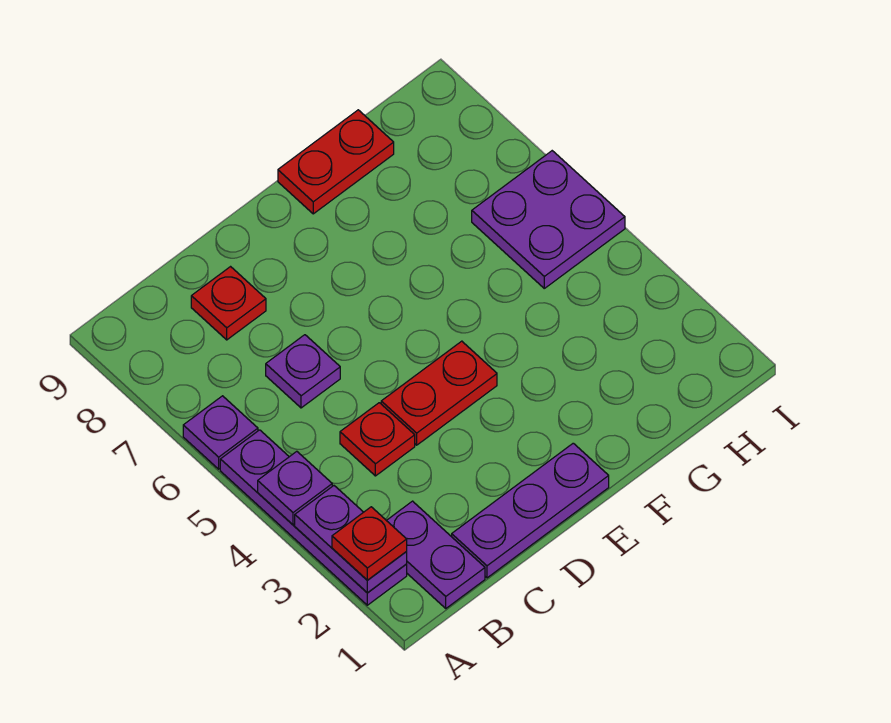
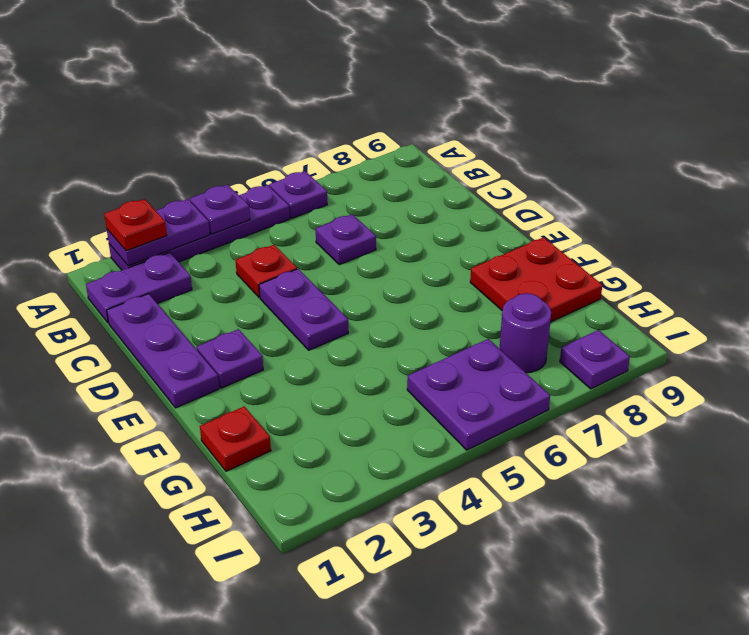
red plate C8 level 1 -> red plate G1 level 1
red plate D4:E4 level 1 -> purple plate D4:E4 level 1
none -> purple plate E2 level 1
red plate F9:G9 level 1 -> red plate F8:G9 level 1
none -> purple round brick H7 level 1
none -> purple plate I8 level 1

